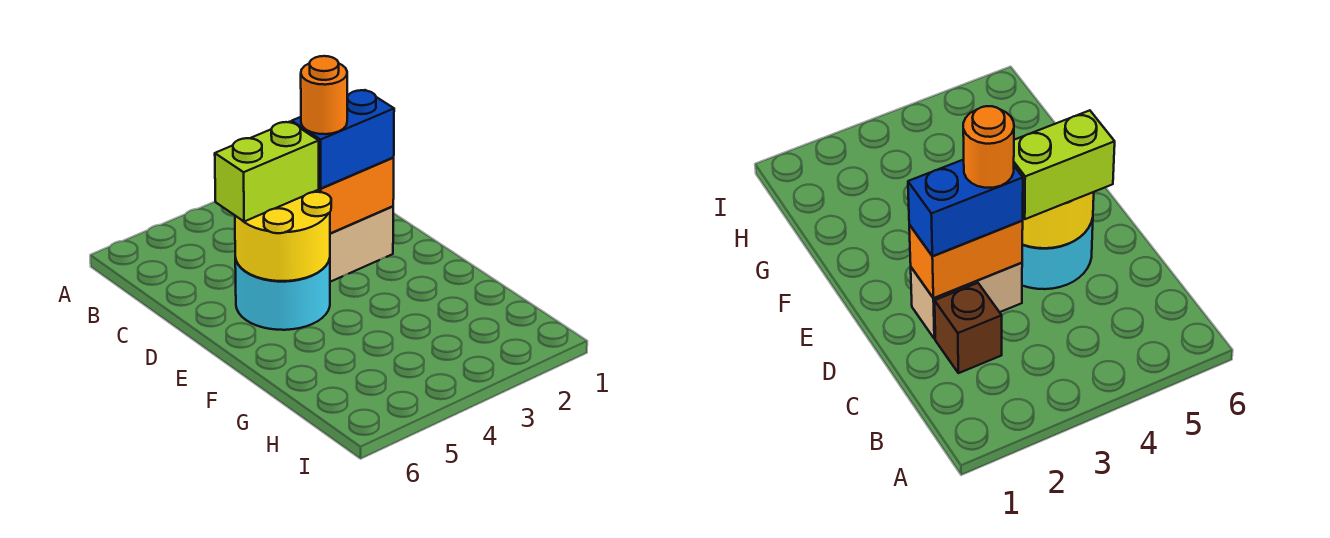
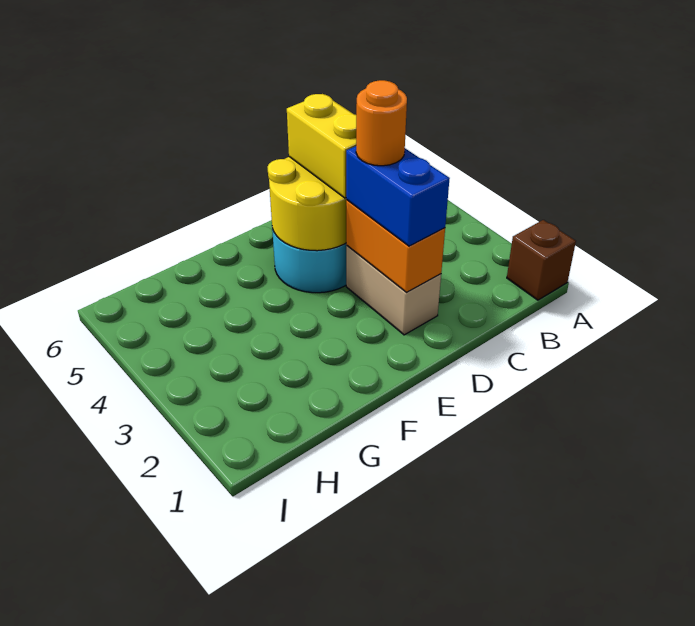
brown brick C2 level 1 -> brown brick A1 level 1
lime brick D4:D5 level 3 -> yellow brick D4:D5 level 3

